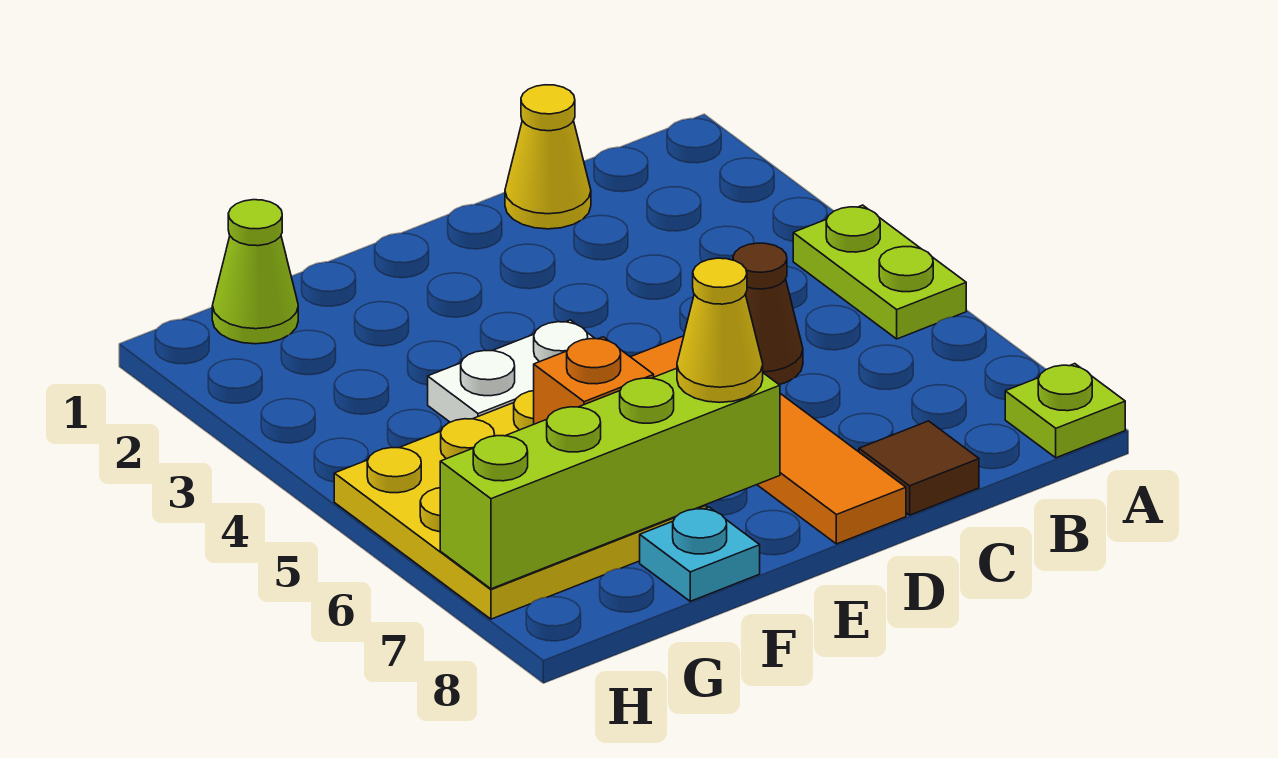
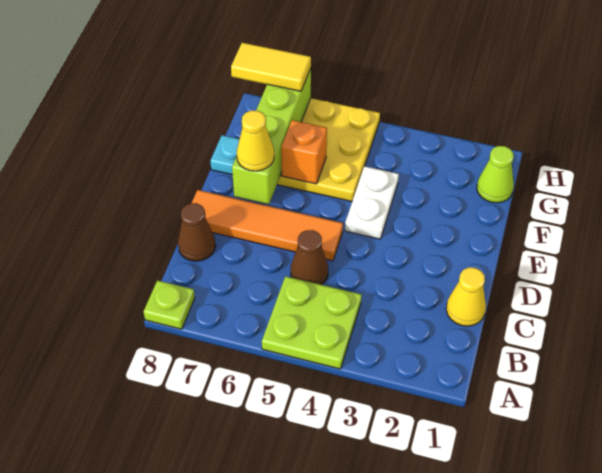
lime plate A4:A5 level 1 -> lime plate A4:B5 level 1
brown tile C8 level 1 -> brown cone C8 level 1
none -> yellow tile H7:H8 level 3

